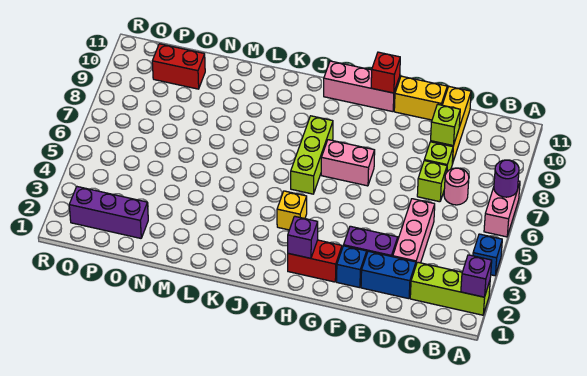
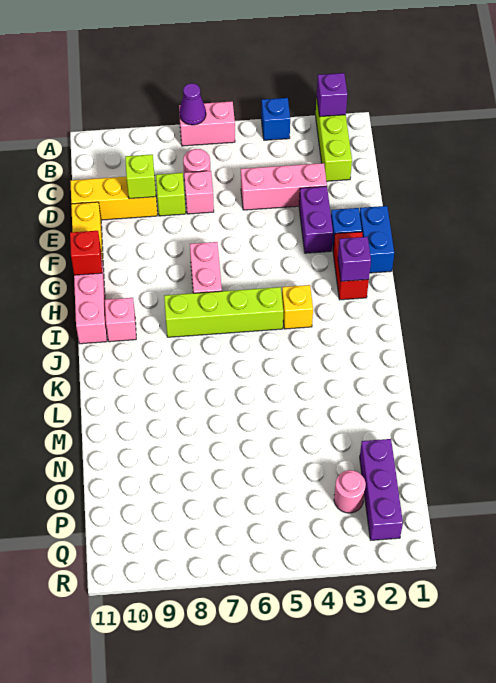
purple round brick A7 level 2 -> purple cone A7 level 2
blue brick D2:E2 level 1 -> blue brick F1:G1 level 1
lime brick D7 level 1 -> pink brick D7 level 1
lime brick I6:I8 level 1 -> lime brick I5:I8 level 1
none -> pink brick I10 level 1
red brick O10:P10 level 1 -> none
none -> pink round brick P3 level 1

